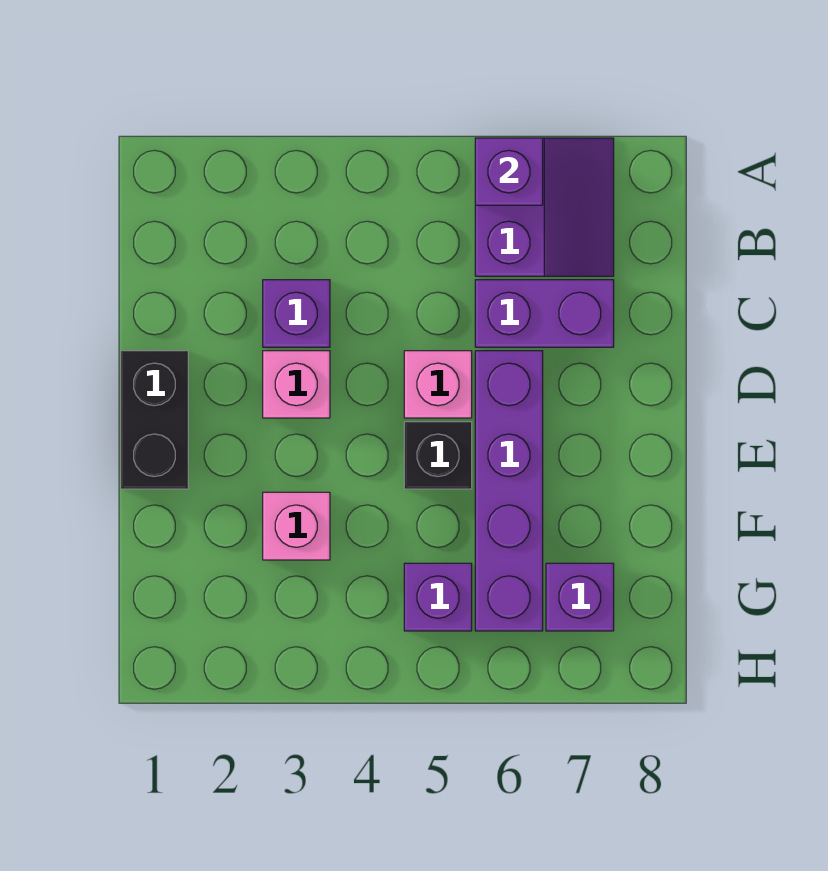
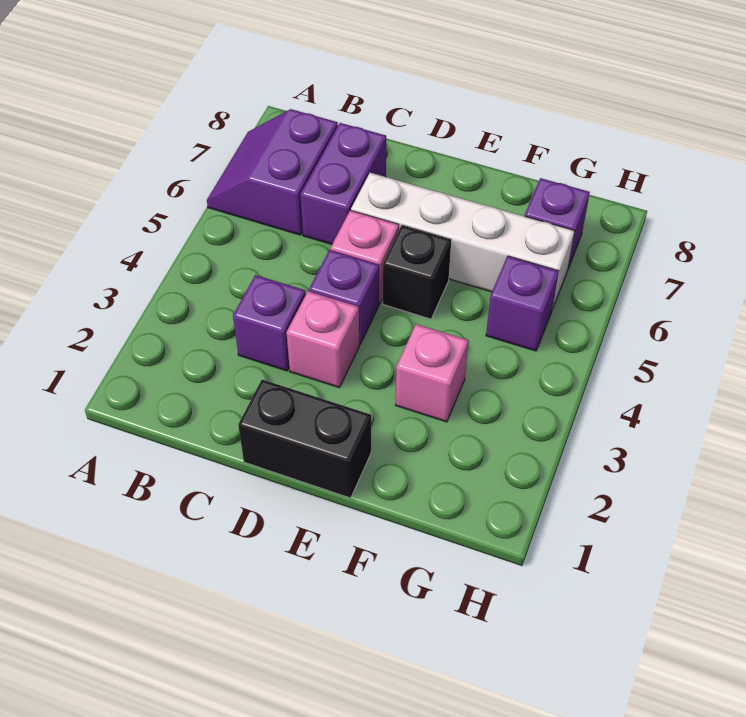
purple slope A6:B7 level 1 top 6 -> purple slope A6:B7 level 1 top B
purple brick A6 level 2 -> purple brick D4 level 1
purple brick D6:G6 level 1 -> white brick D6:G6 level 1

